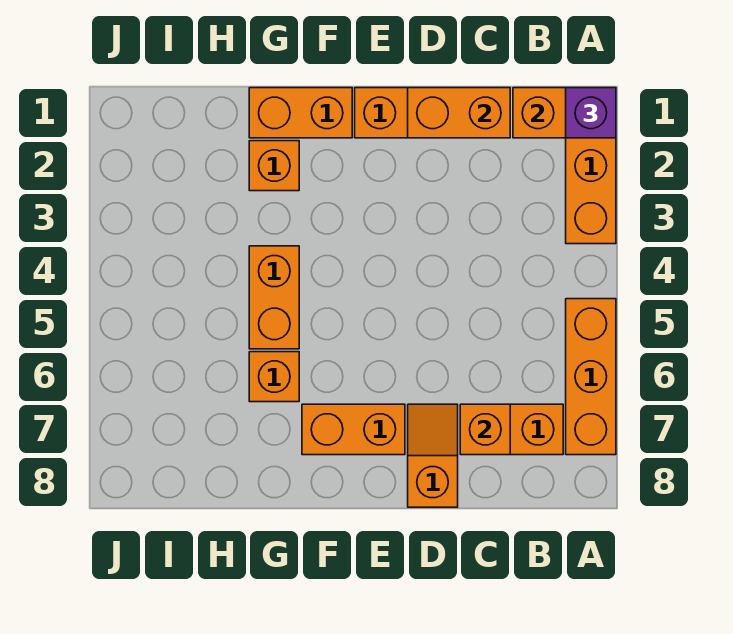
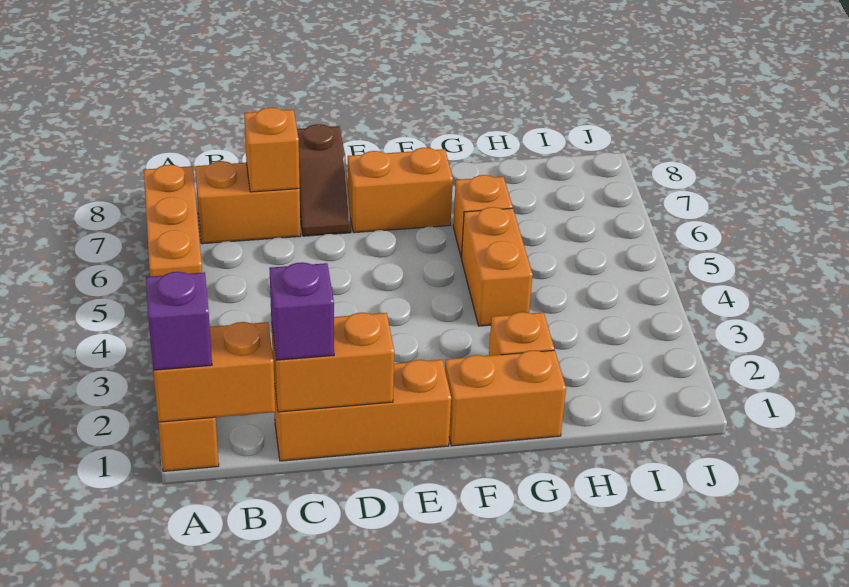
none -> purple brick C1 level 3
orange slope D7:D8 level 1 top 8 -> brown slope D7:D8 level 1 top 8

